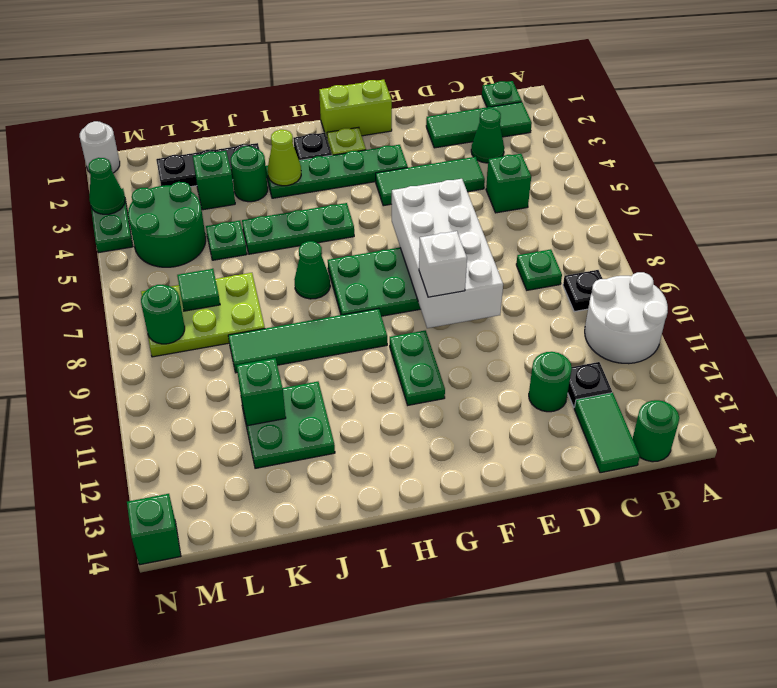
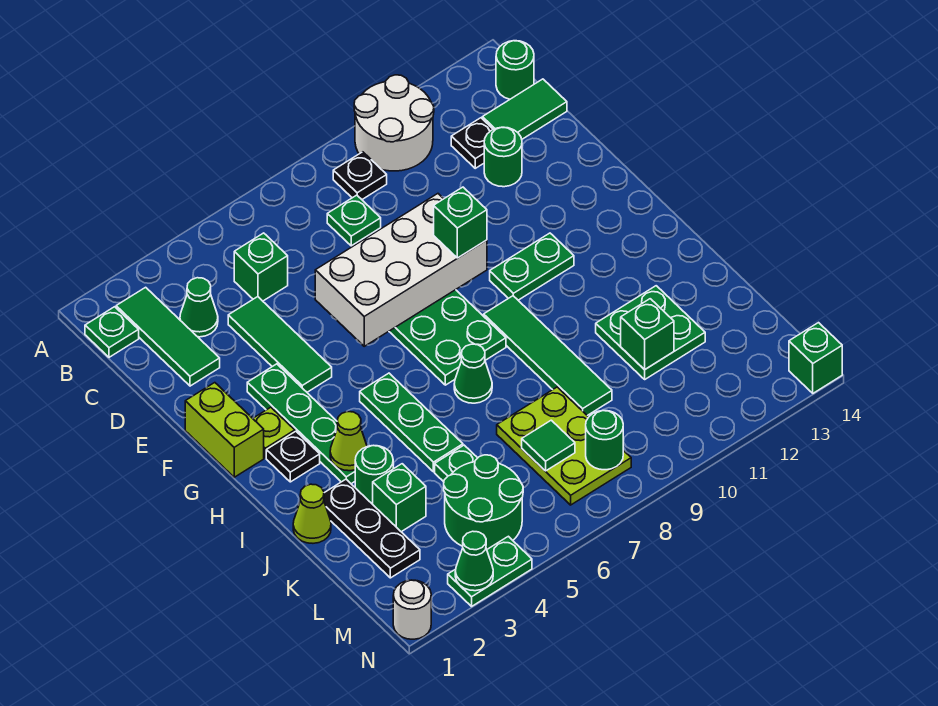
white brick F9 level 3 -> green brick F9 level 3
none -> lime cone J1 level 1

